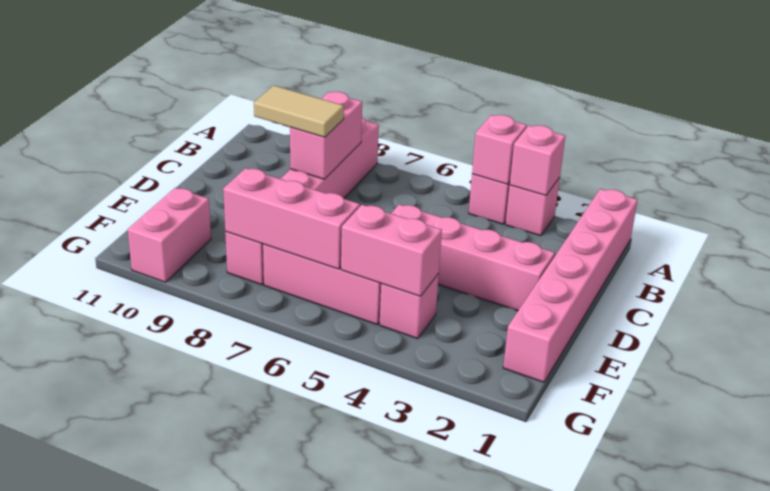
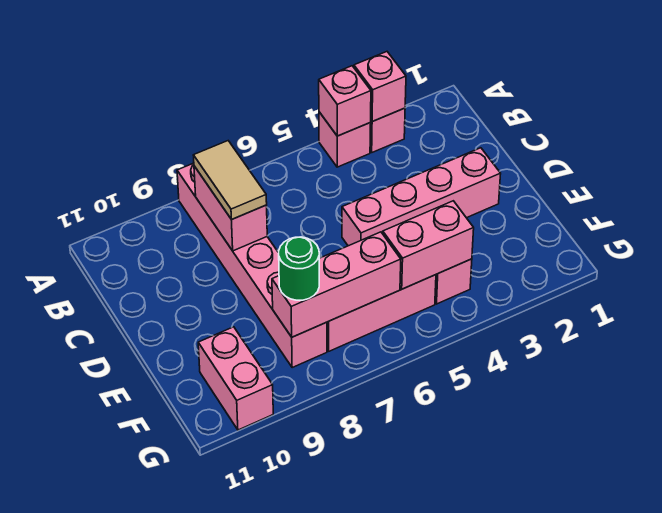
pink brick A1:F1 level 1 -> none
tan tile C8:C9 level 3 -> tan tile B8:C8 level 3
none -> green round brick F8 level 3

